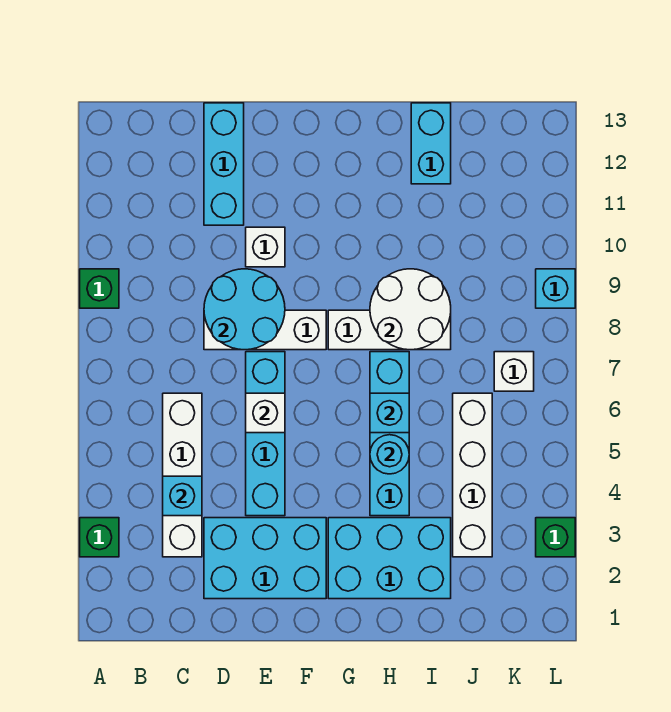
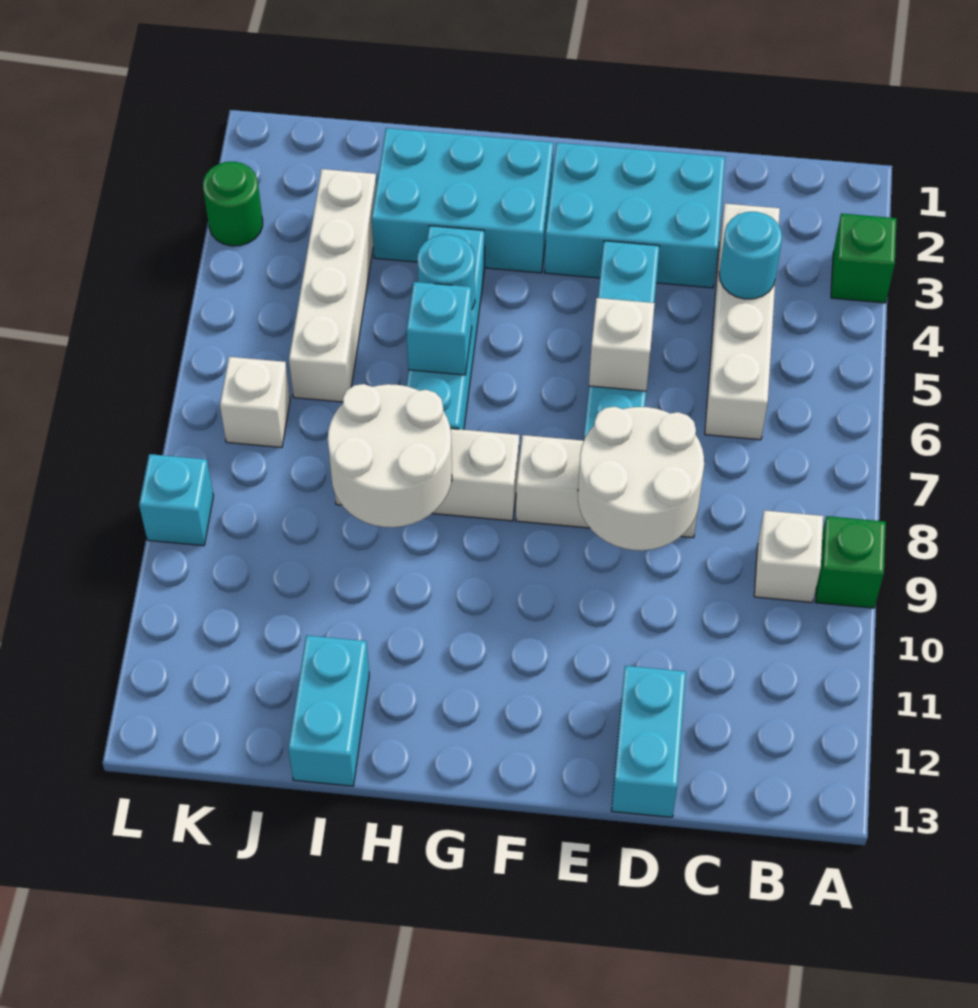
cyan brick C4 level 2 -> cyan round brick C4 level 2
cyan round brick D8:E9 level 2 -> white round brick D8:E9 level 2
cyan brick D11:D13 level 1 -> cyan brick D12:D13 level 1
white brick E10 level 1 -> white brick B9 level 1
green brick L3 level 1 -> green round brick L3 level 1

